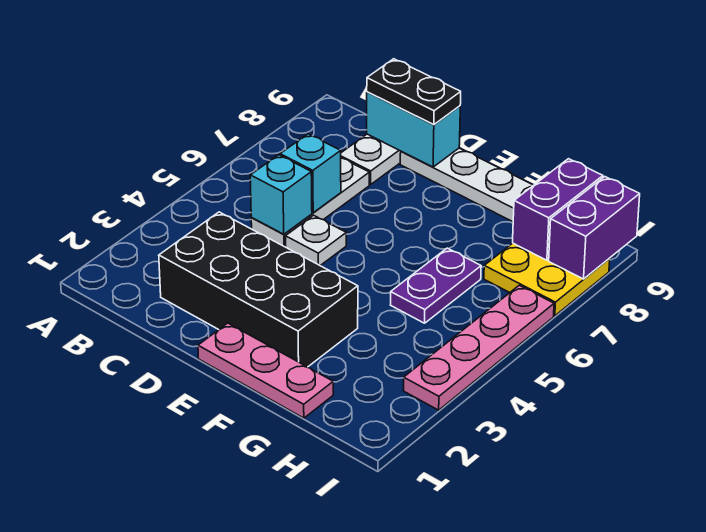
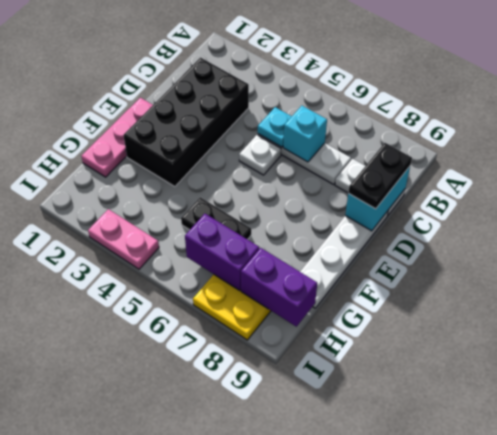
cyan brick C5 level 2 -> cyan plate C5 level 2
purple plate G5:G6 level 1 -> black plate G5:G6 level 1
pink plate I3:I6 level 1 -> pink plate I3:I4 level 1
purple brick I8:I9 level 2 -> purple brick H6:H7 level 2

